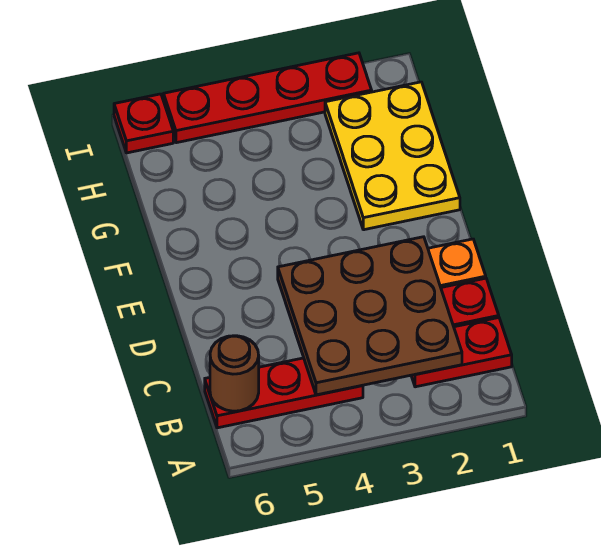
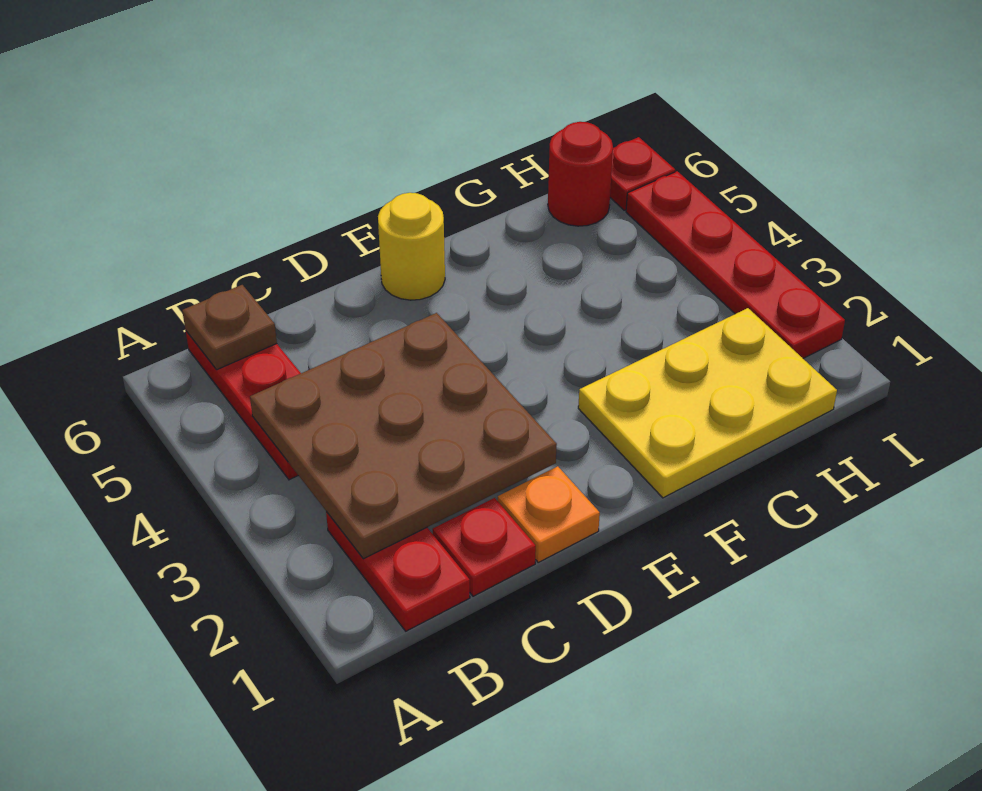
brown round brick B6 level 2 -> brown plate B6 level 2
none -> yellow round brick E6 level 1
none -> red round brick H6 level 1

